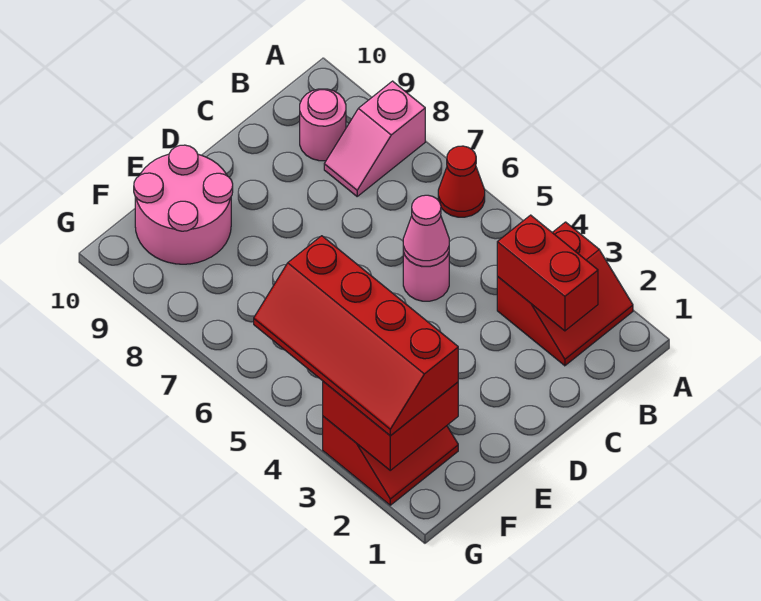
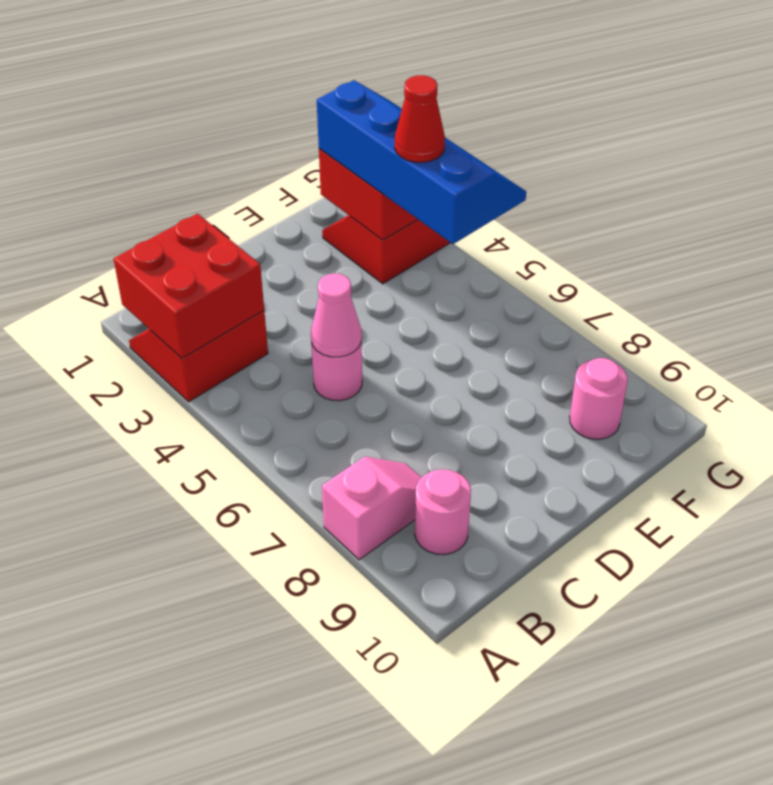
red cone A6 level 1 -> red cone F4 level 4
red brick B2:B3 level 2 -> red brick A2:B3 level 2
pink round brick E9:F10 level 1 -> pink round brick F9 level 1
red slope F2:G5 level 3 top F -> blue slope F2:G5 level 3 top F

